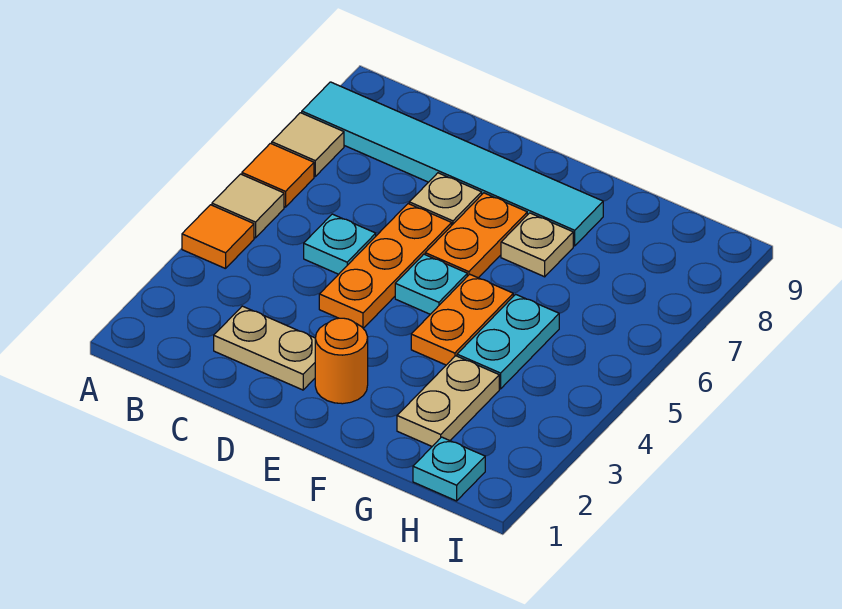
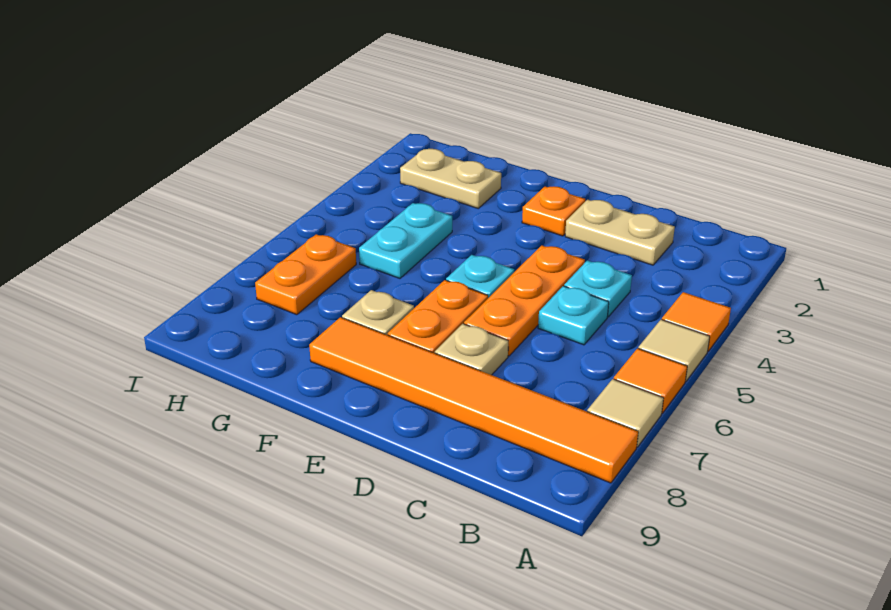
cyan tile A8:F8 level 1 -> orange tile A8:F8 level 1
orange round brick E2 level 1 -> orange plate E2 level 1
orange plate F4:F5 level 1 -> orange plate H6:H7 level 1
tan plate G2:G3 level 1 -> tan plate G2:H2 level 1
cyan plate H1 level 1 -> cyan plate C4 level 1

